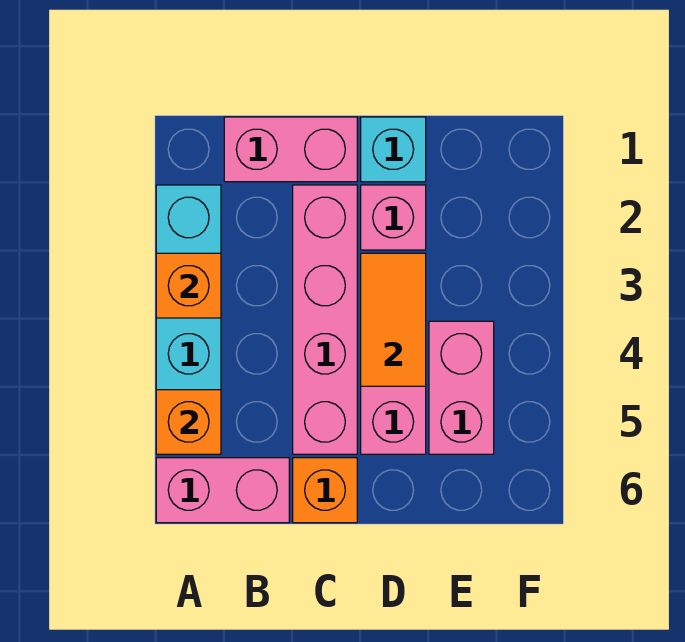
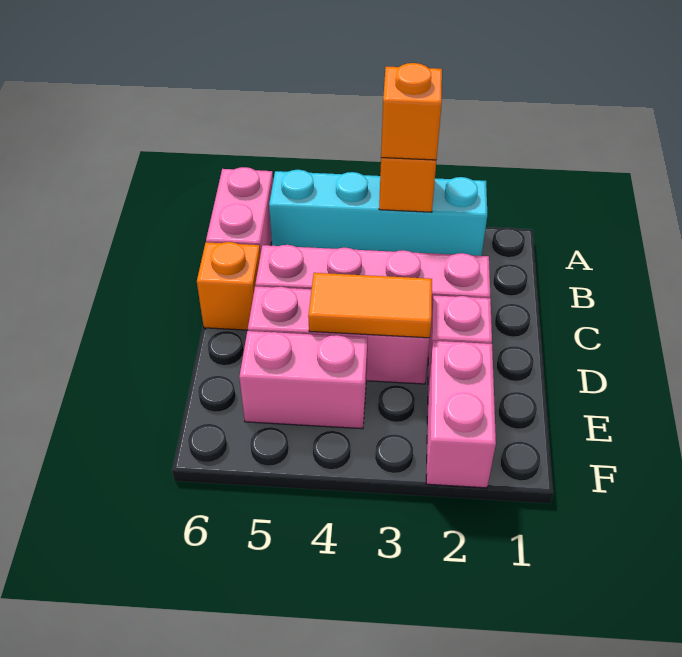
orange brick A5 level 2 -> orange brick A3 level 3
pink brick B1:C1 level 1 -> pink brick E2:F2 level 1
cyan brick D1 level 1 -> none

